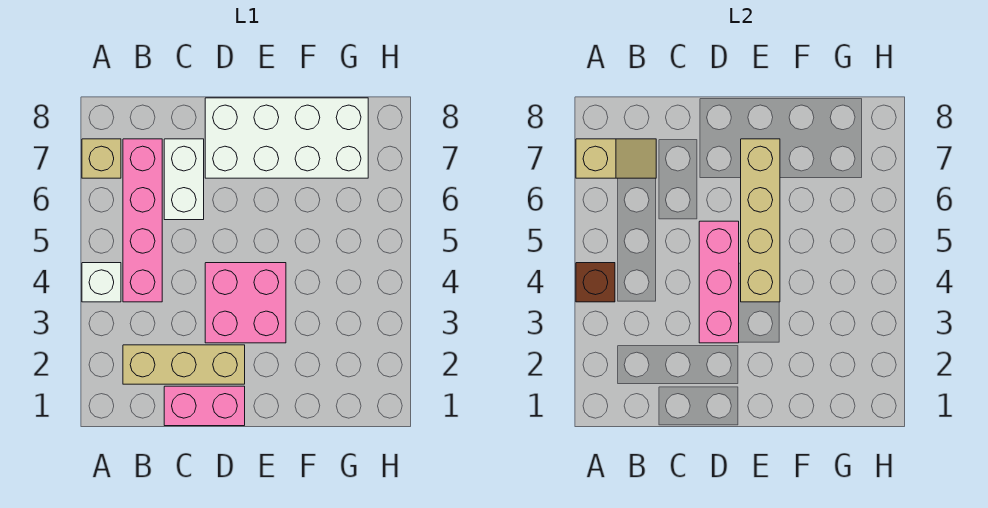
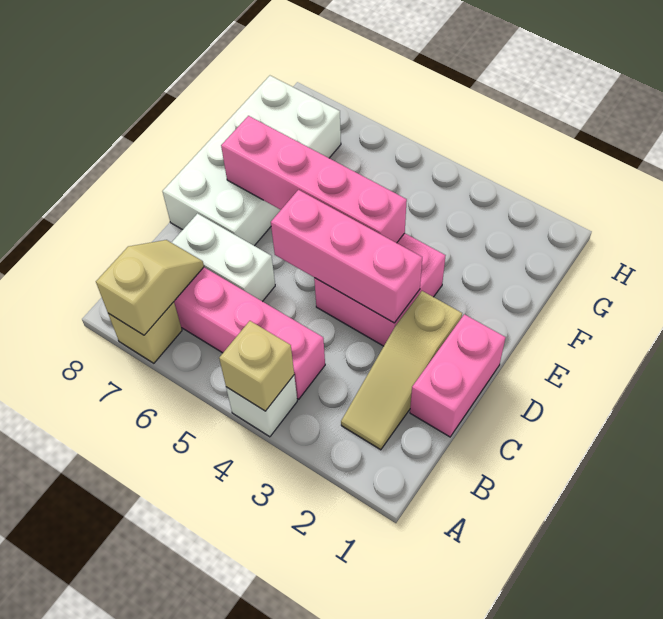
brown brick A4 level 2 -> tan brick A4 level 2
tan brick B2:D2 level 1 -> tan slope B2:D2 level 1 top D
tan brick E4:E7 level 2 -> pink brick E4:E7 level 2

